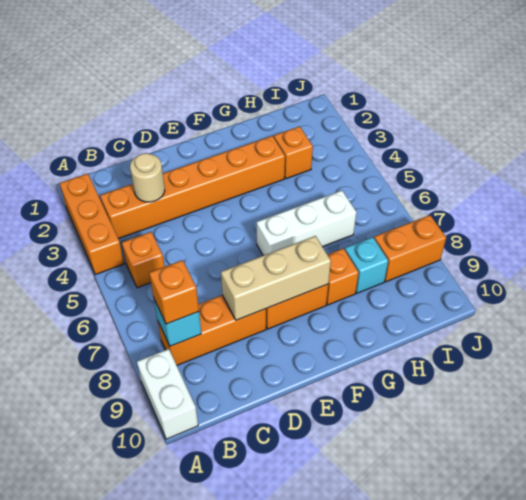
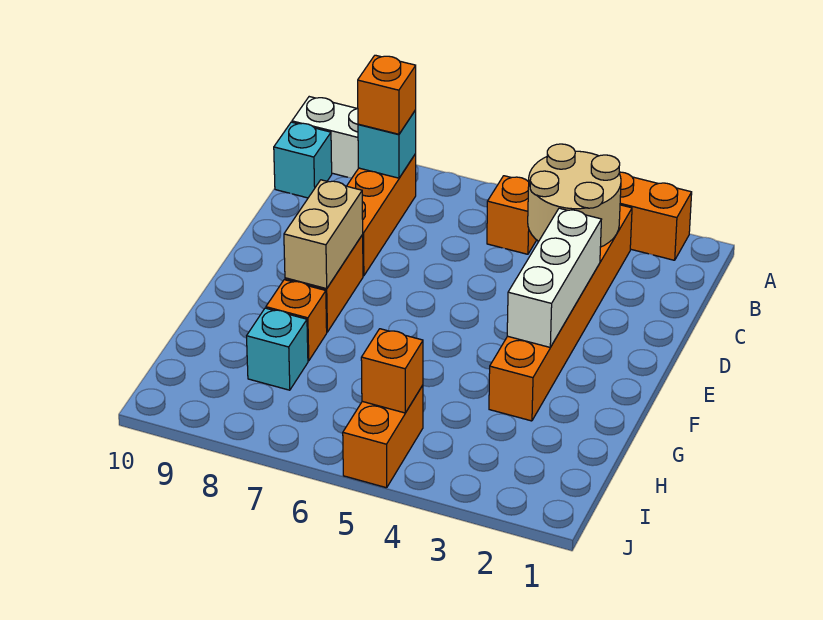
none -> cyan brick B10 level 1
tan round brick C3 level 2 -> tan round brick B3:C4 level 2
tan brick D8:F8 level 2 -> tan brick E8:F8 level 2
white brick F6:H6 level 1 -> white brick D3:F3 level 2
orange brick H3 level 1 -> orange brick I5 level 2
orange brick I8:J8 level 1 -> orange brick I5:J5 level 1

